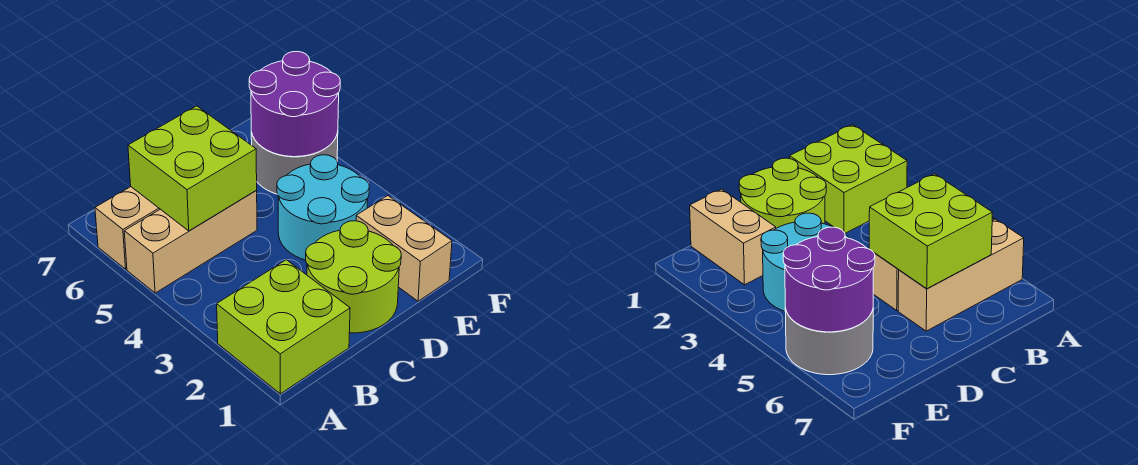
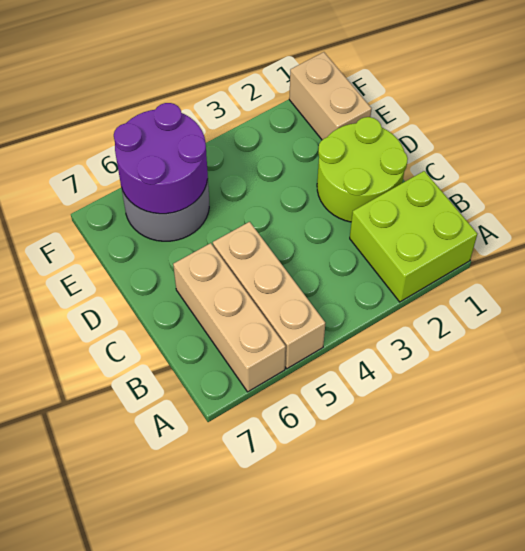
lime brick B5:C6 level 2 -> none
cyan round brick D3:E4 level 1 -> none
tan brick E1:E2 level 1 -> tan brick E1:F1 level 1

